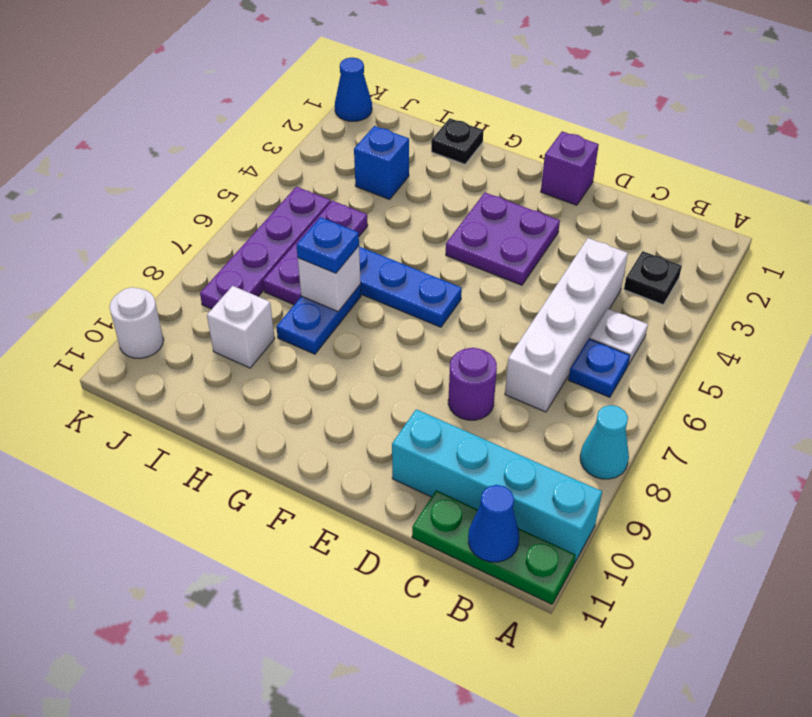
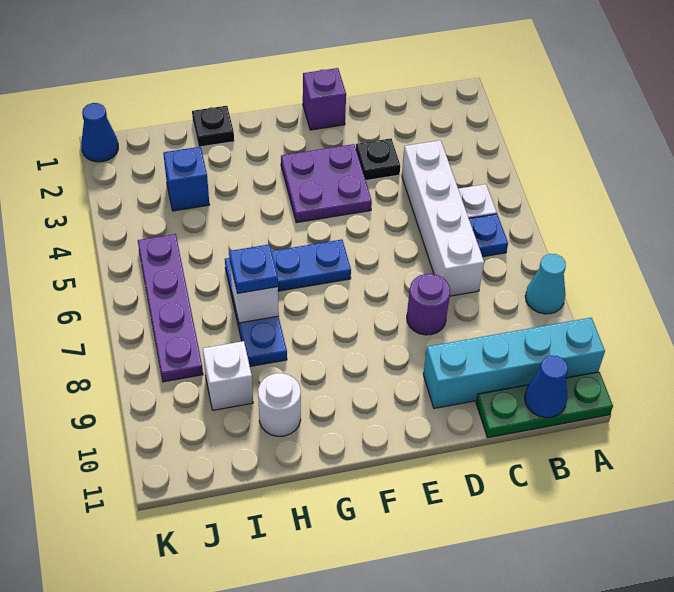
black plate B3 level 1 -> black plate D3 level 1
purple plate I5:I7 level 1 -> none
white round brick K10 level 1 -> white round brick H10 level 1

